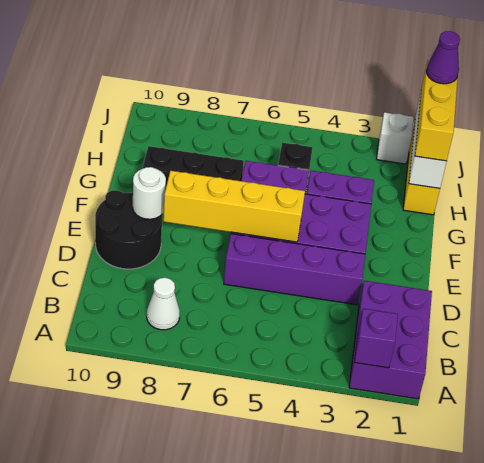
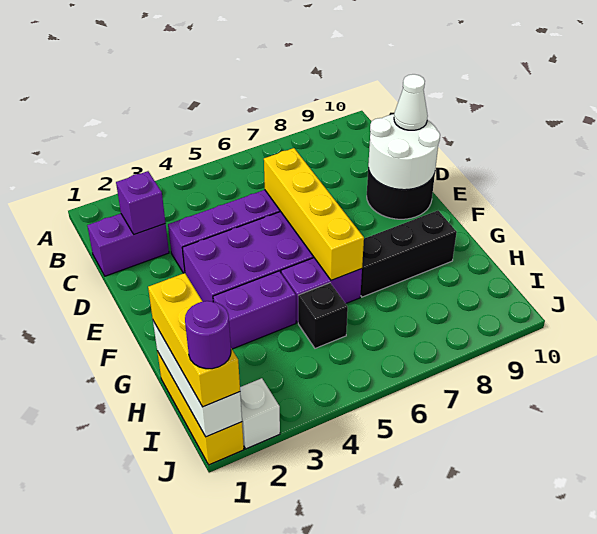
purple brick A1:C2 level 1 -> purple brick C1:C2 level 1
purple brick A2 level 2 -> purple brick C2 level 2
white cone B8 level 1 -> white cone D10 level 3
yellow brick E5:E8 level 2 -> yellow brick D6:G6 level 2
white round brick E9 level 2 -> white round brick D9:E10 level 2
purple cone J1 level 4 -> purple round brick J1 level 4

